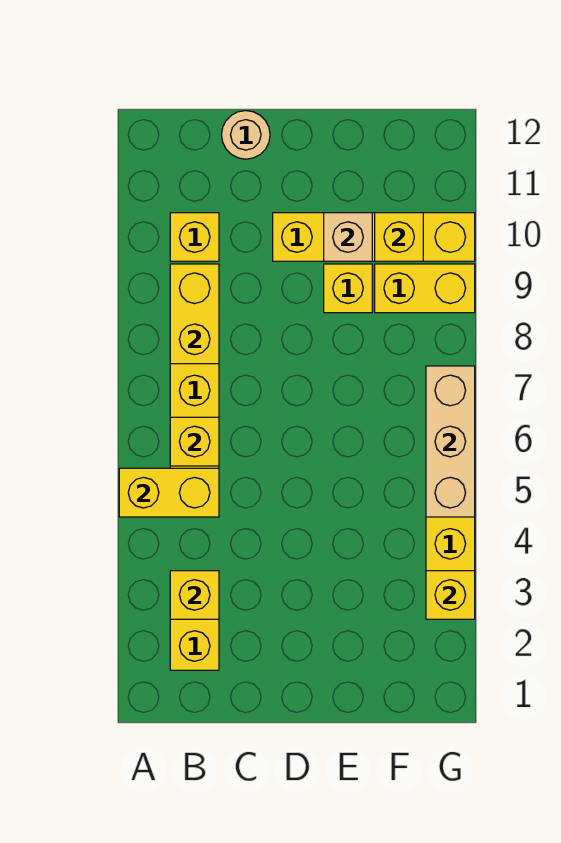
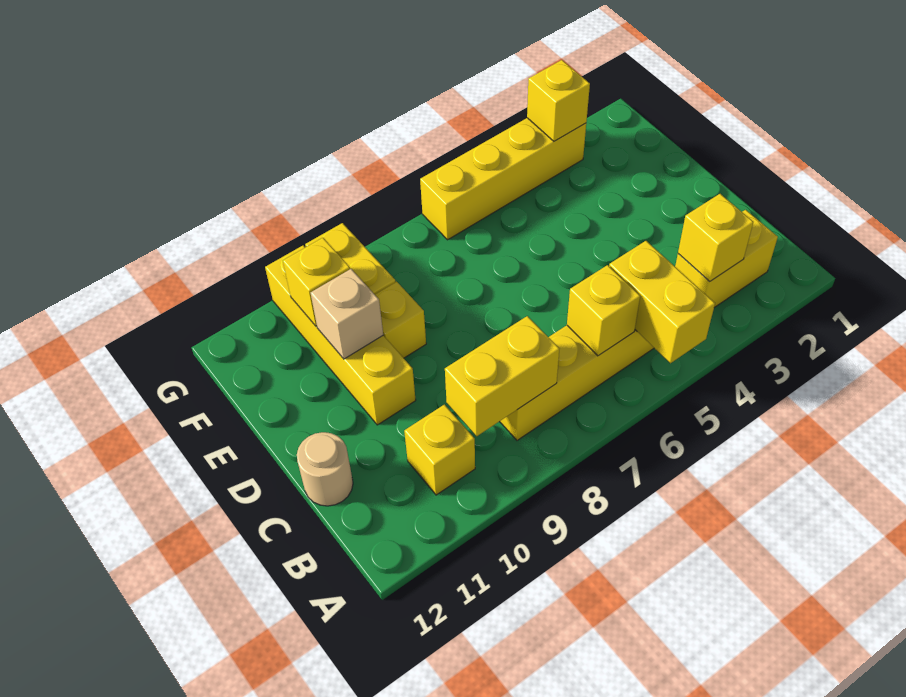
tan brick G5:G7 level 2 -> none

